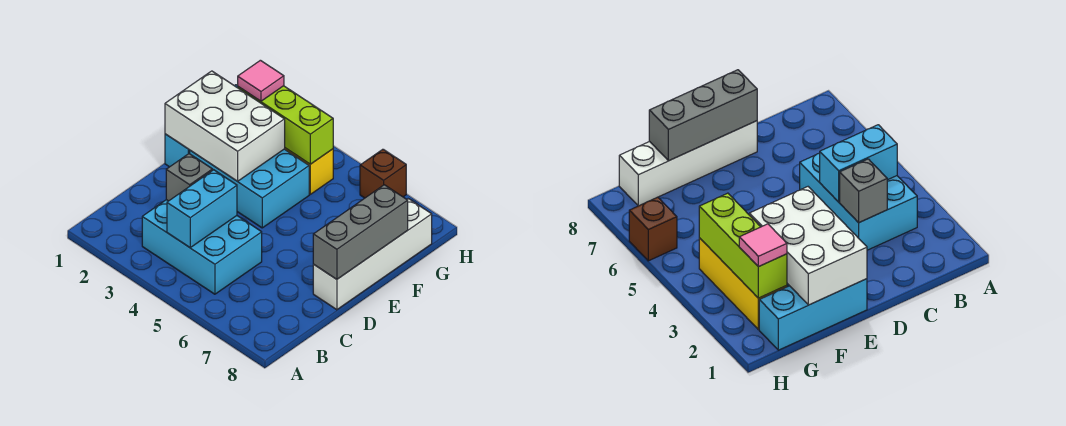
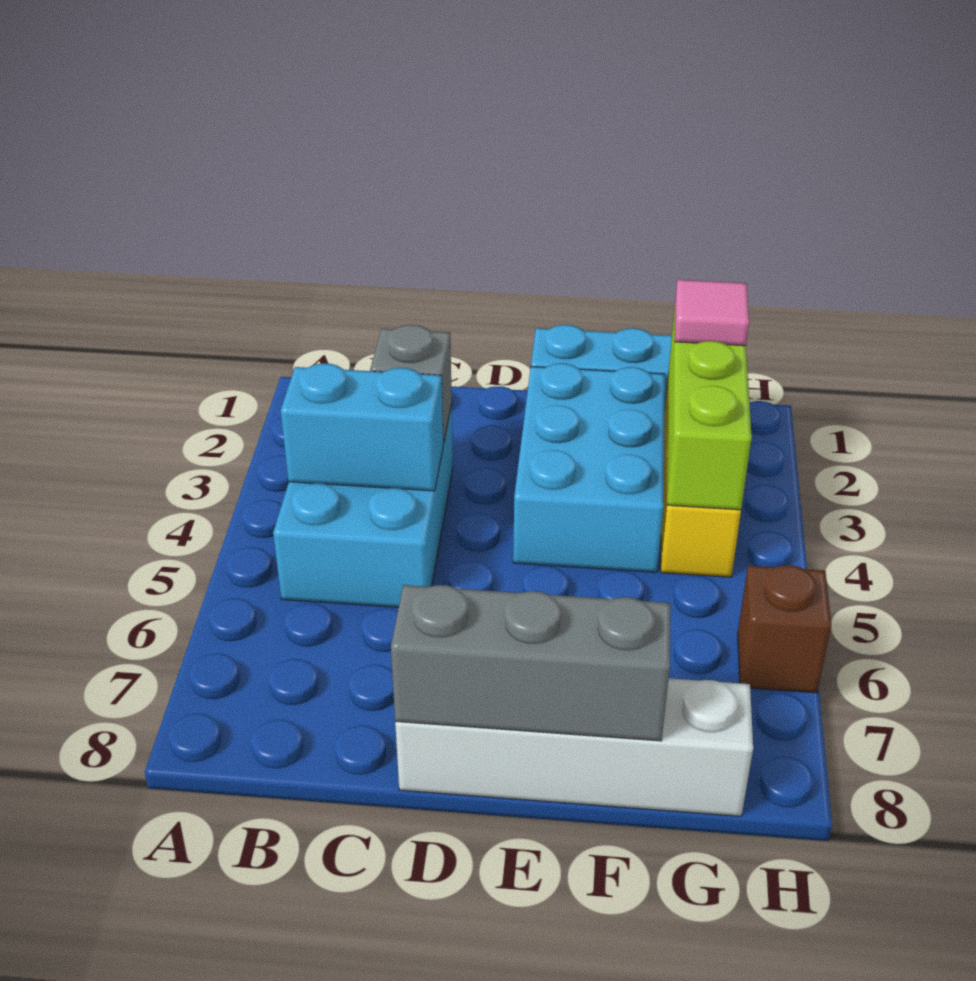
white brick E1:F3 level 2 -> none

